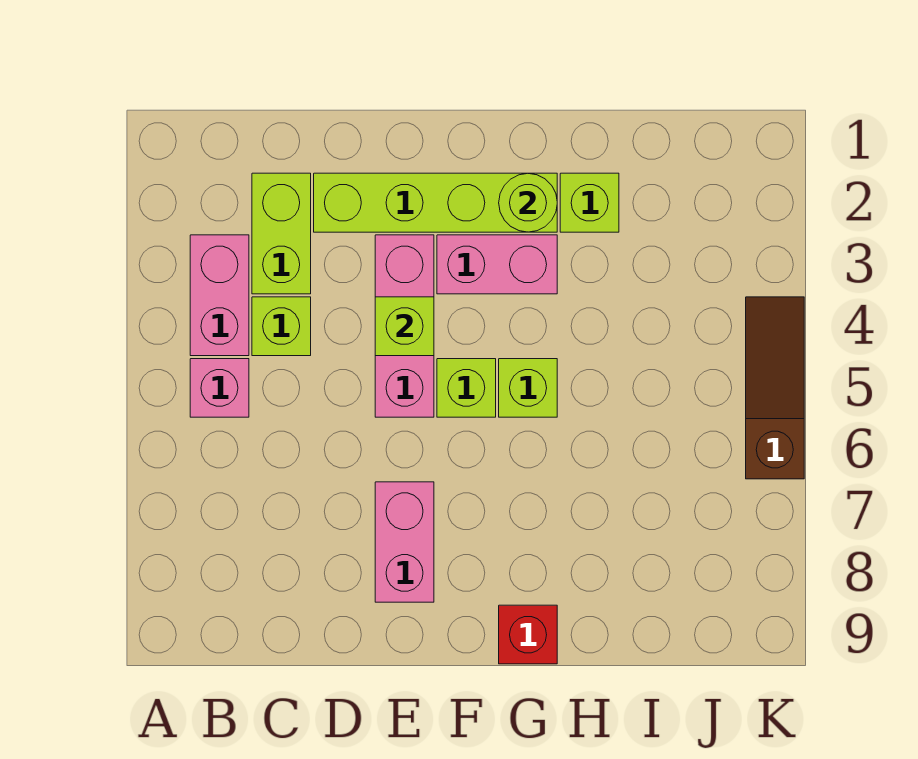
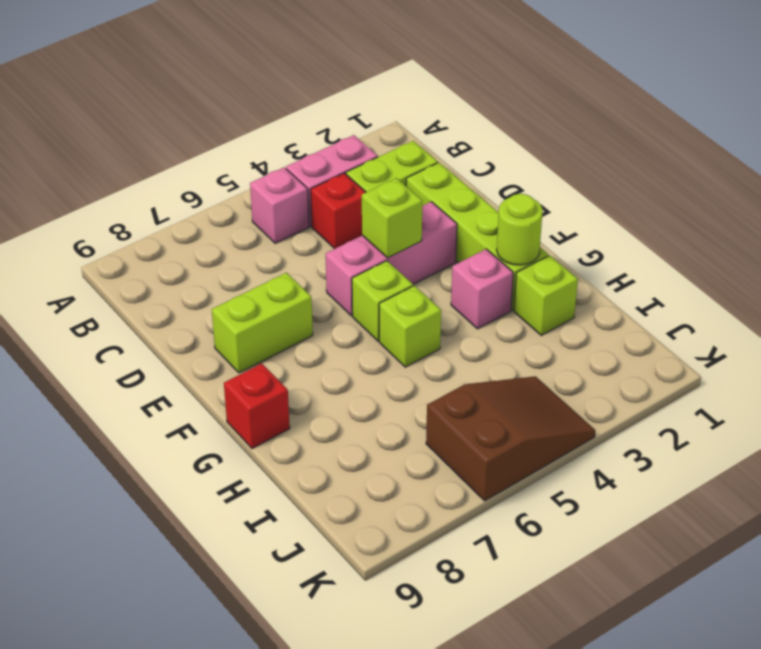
lime brick C4 level 1 -> red brick C4 level 1
pink brick E7:E8 level 1 -> lime brick E7:E8 level 1
pink brick F3:G3 level 1 -> pink brick G3 level 1
brown slope K4:K6 level 1 top 6 -> brown slope J4:K6 level 1 top 6

